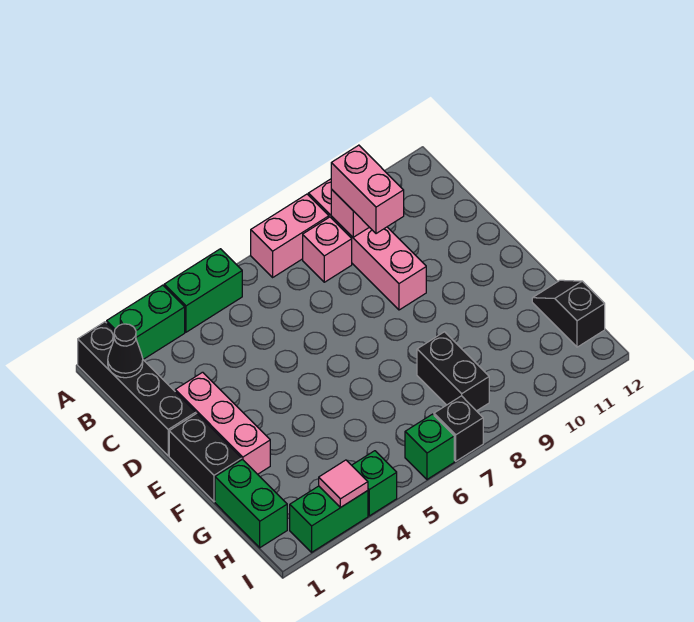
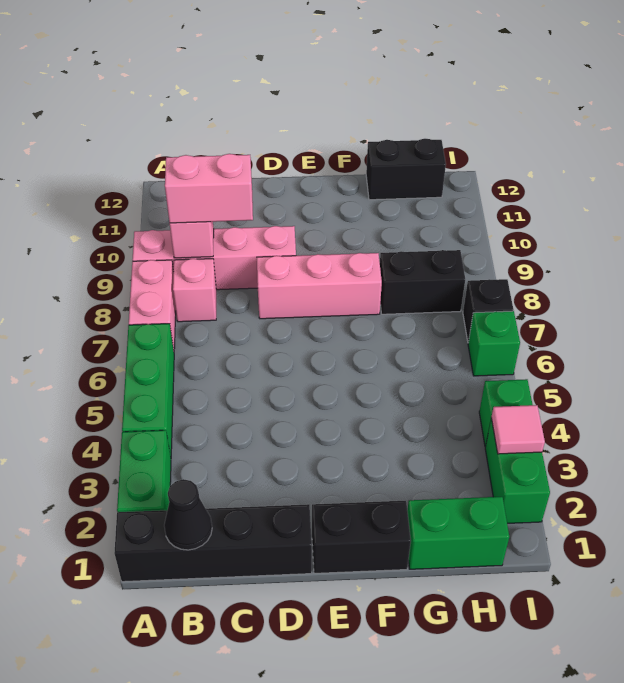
green brick A4:A5 level 1 -> green brick A4:A6 level 1
pink brick D2:F2 level 1 -> pink brick D8:F8 level 1
black slope G12:H12 level 1 top H -> black brick G12:H12 level 1

